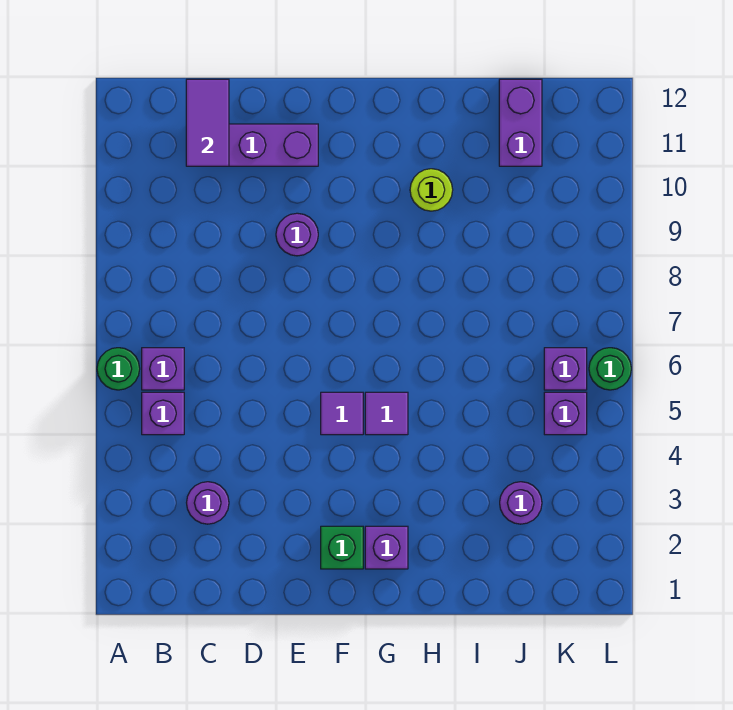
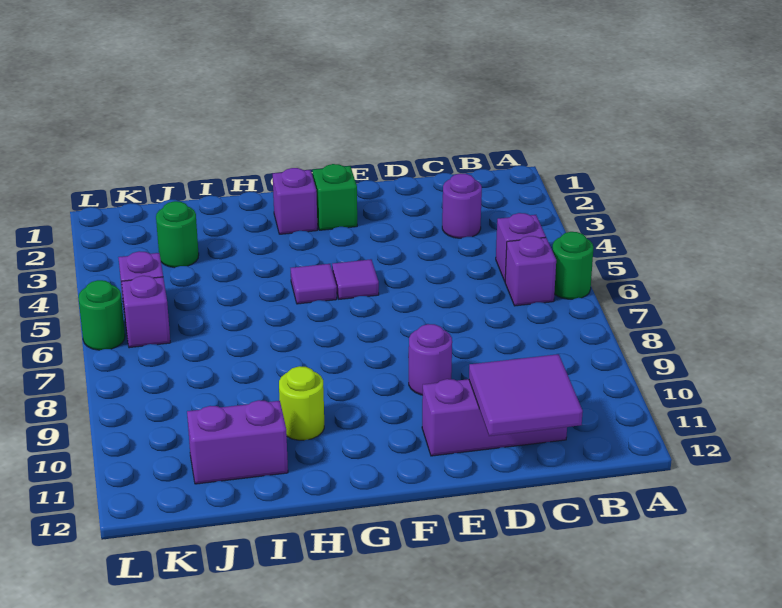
purple tile C11:C12 level 2 -> purple tile C11:D12 level 2
purple round brick J3 level 1 -> green round brick J3 level 1
purple brick J11:J12 level 1 -> purple brick I11:J11 level 1

